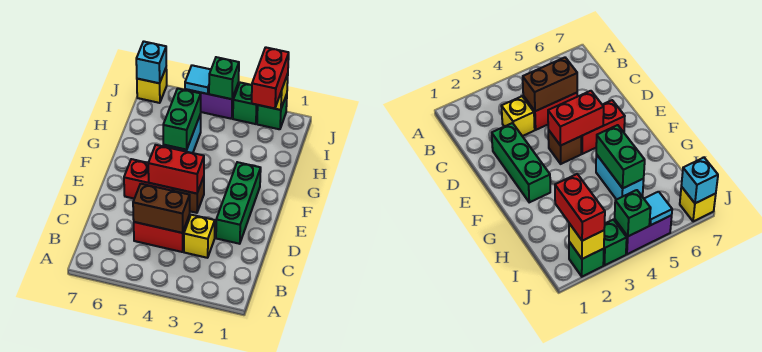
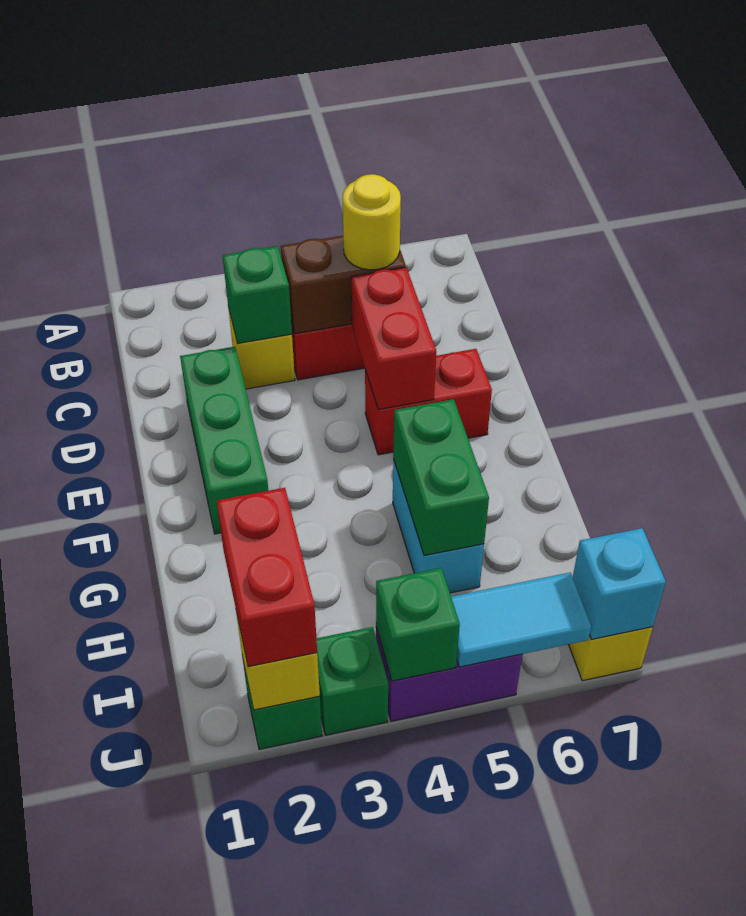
none -> green brick C3 level 2
none -> yellow round brick C5 level 3
brown brick E4 level 1 -> none
red brick E4:E5 level 2 -> red brick D5:E5 level 2
cyan tile J5 level 2 -> cyan tile J5:J6 level 2

